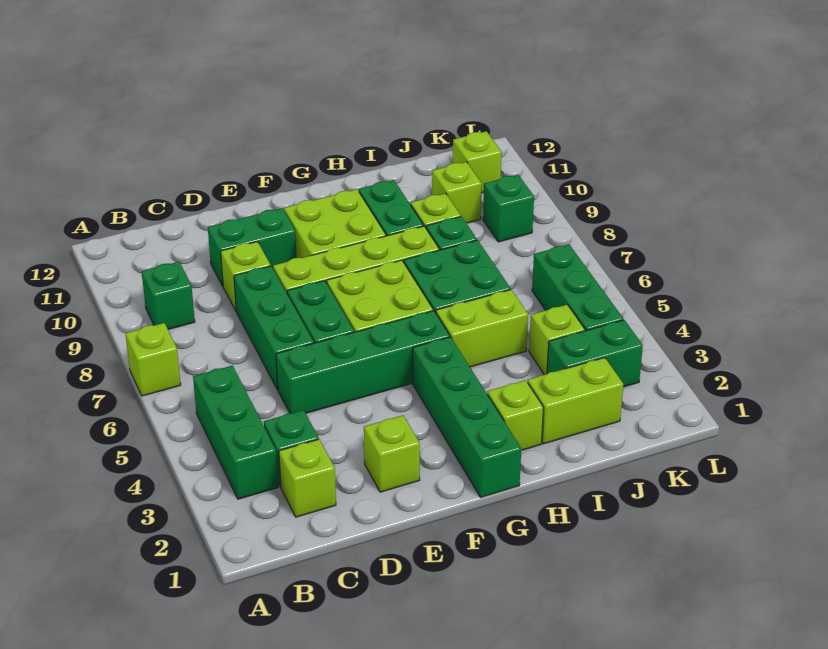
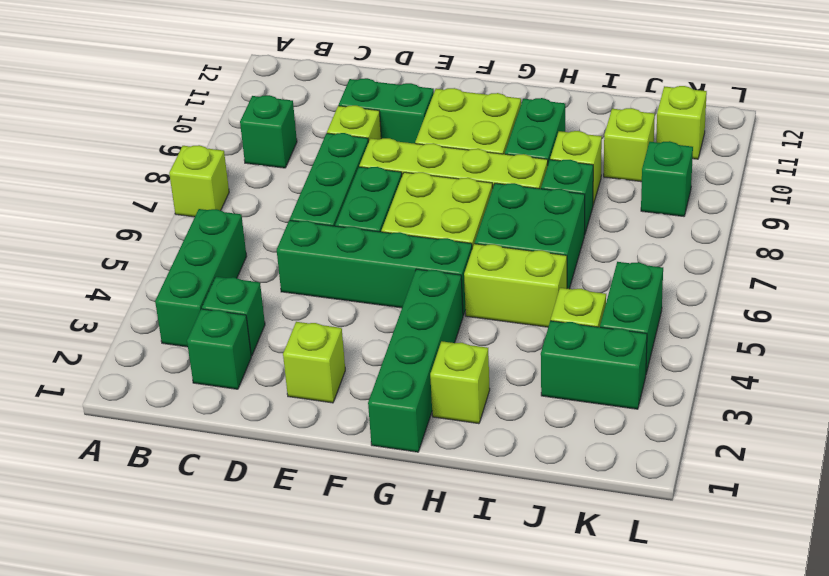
lime brick C2 level 1 -> green brick C2 level 1
lime brick I2:J2 level 1 -> none
green brick K4:K6 level 1 -> green brick K4:K5 level 1

